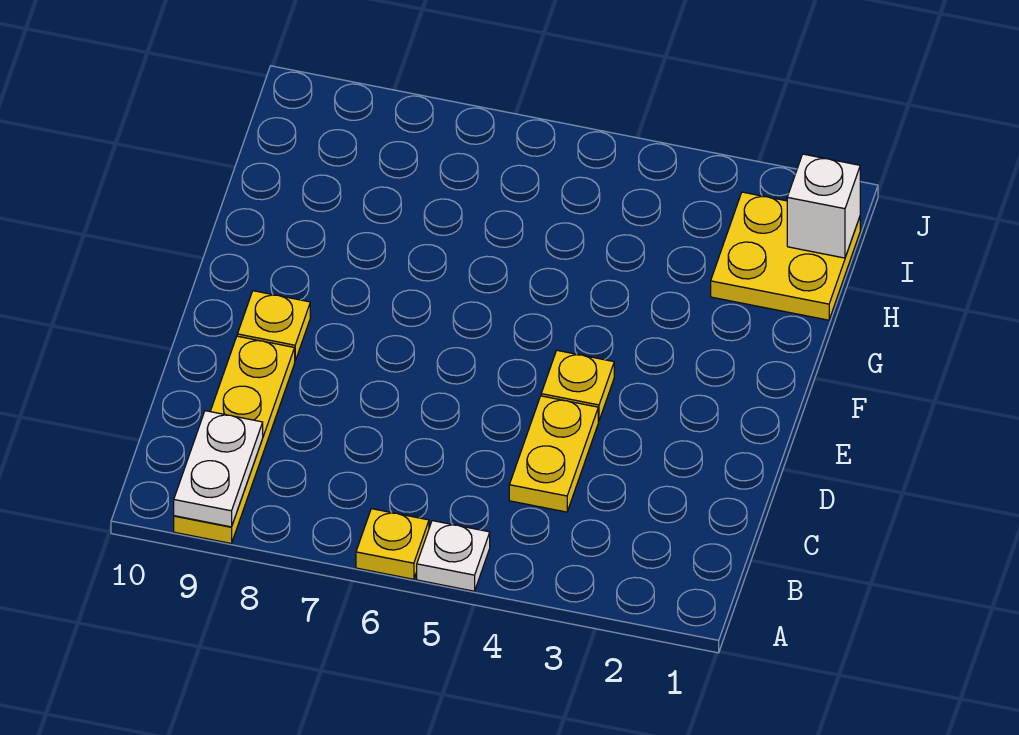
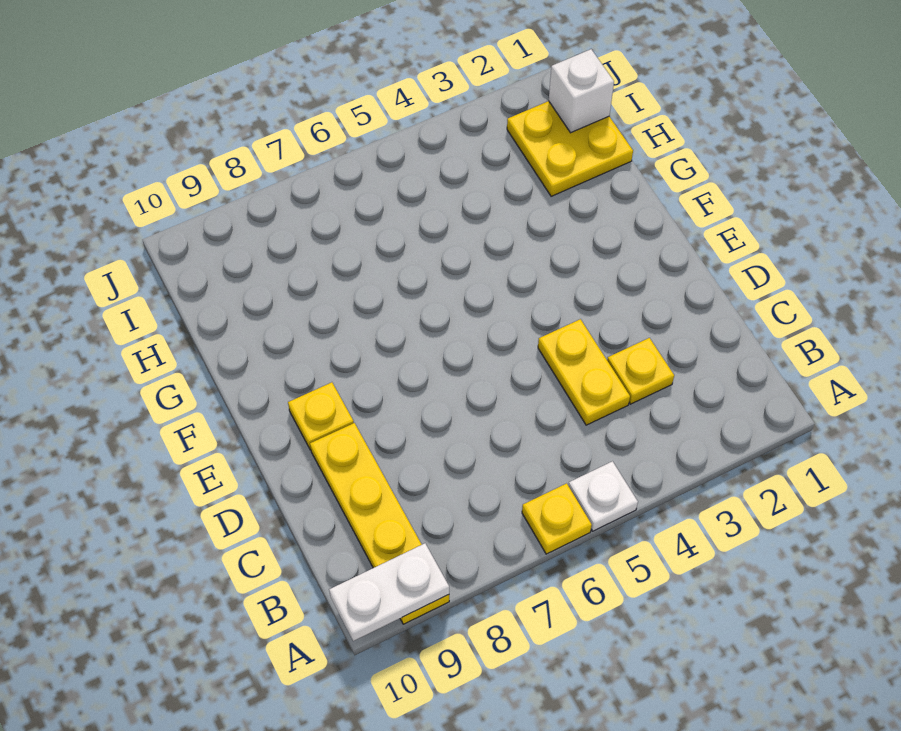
white plate A9:B9 level 2 -> white plate A9:A10 level 2
yellow plate E4 level 1 -> yellow plate C3 level 1

